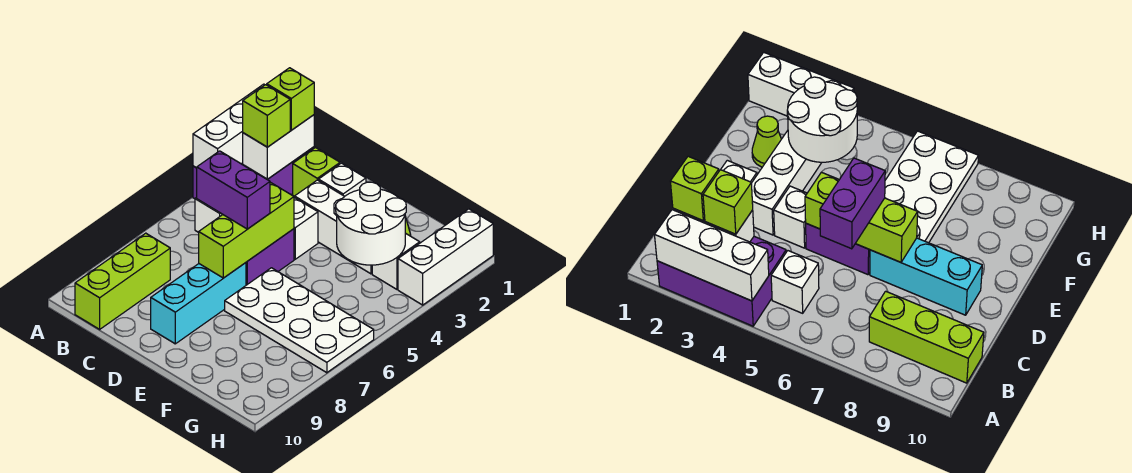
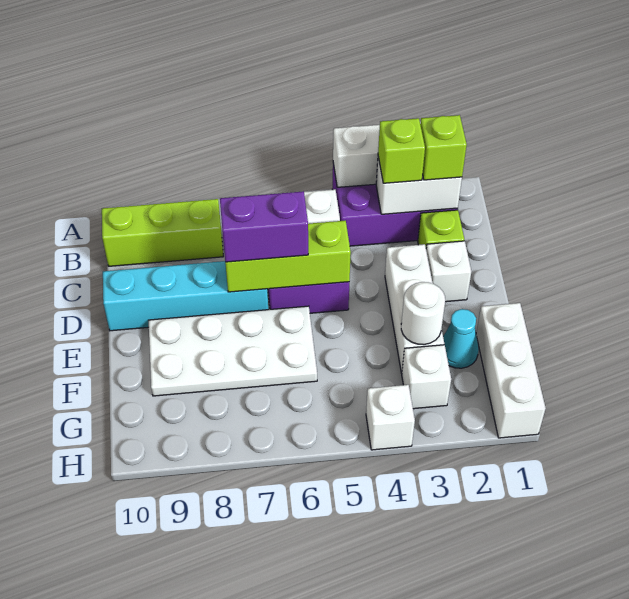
purple brick C6:D6 level 3 -> purple brick D6:D7 level 3
white brick D4 level 1 -> white brick H4 level 1
cyan brick D7:D9 level 1 -> cyan brick D7:D10 level 1
white plate E6:H7 level 1 -> white plate E6:F9 level 1
lime cone F2 level 1 -> cyan cone F2 level 1
white round brick F3:G4 level 2 -> white round brick F3 level 2
white brick H1:H3 level 1 -> white brick F1:H1 level 1

